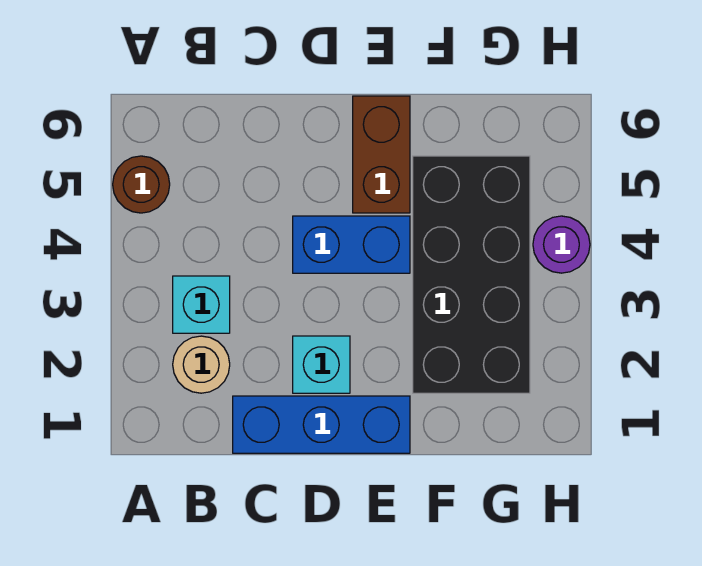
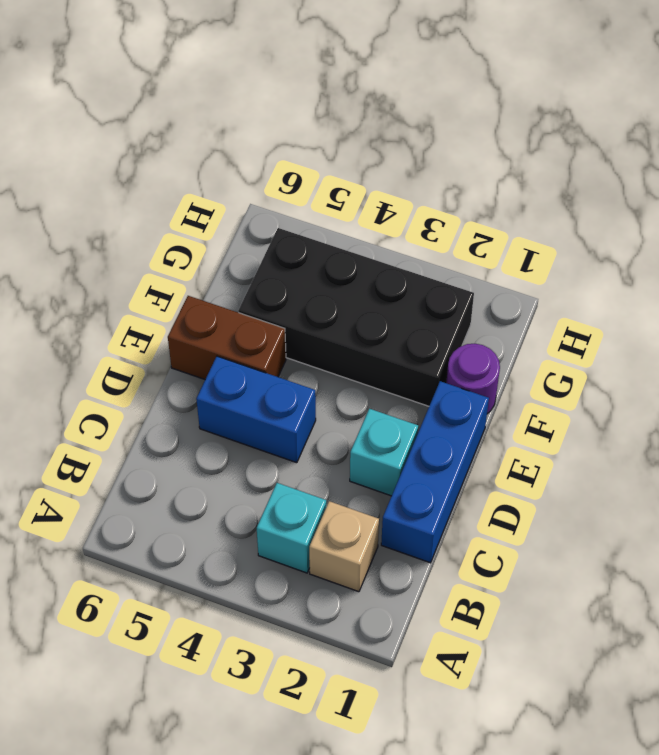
brown round brick A5 level 1 -> none
tan round brick B2 level 1 -> tan brick B2 level 1
blue brick D4:E4 level 1 -> blue brick D4:D5 level 1
purple round brick H4 level 1 -> purple round brick F1 level 1

